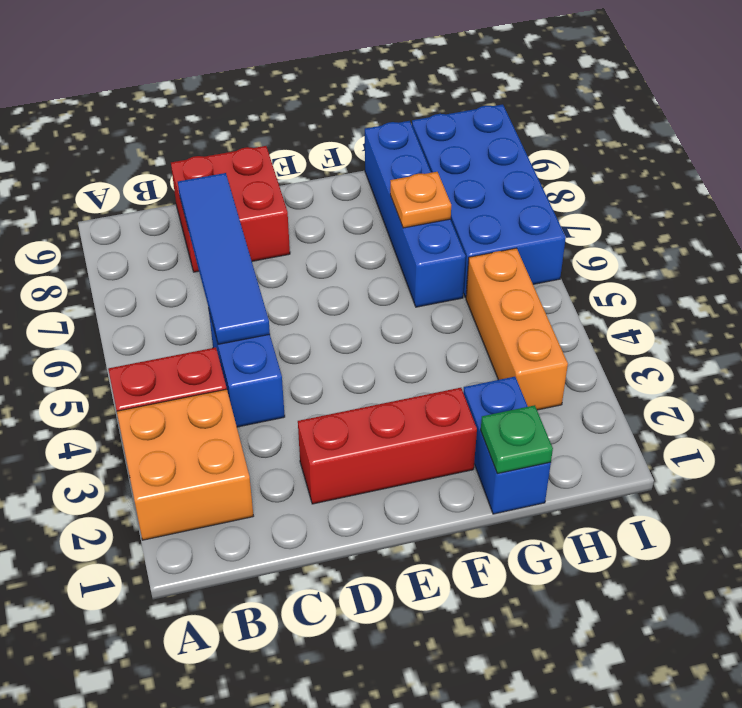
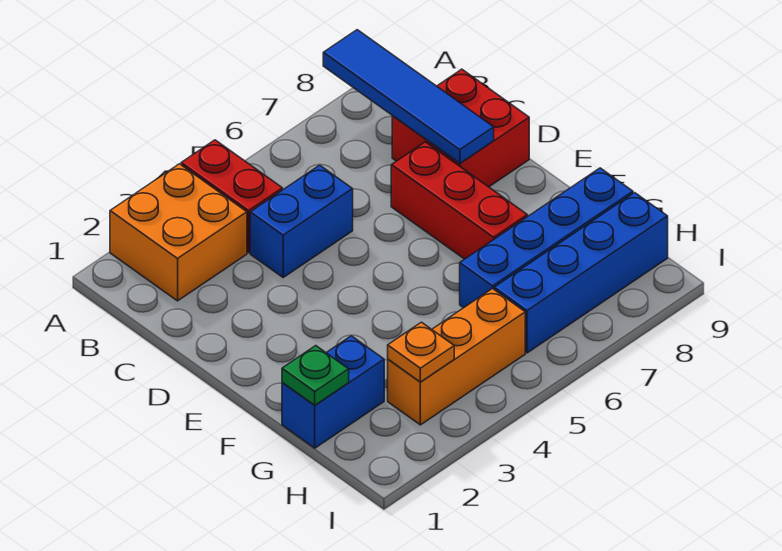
blue tile C5:C8 level 2 -> blue tile A8:D8 level 2
red brick D2:F2 level 1 -> red brick D7:F7 level 1
orange plate G7 level 2 -> orange plate H3 level 2
blue brick H6:I9 level 1 -> blue brick H6:H9 level 1

